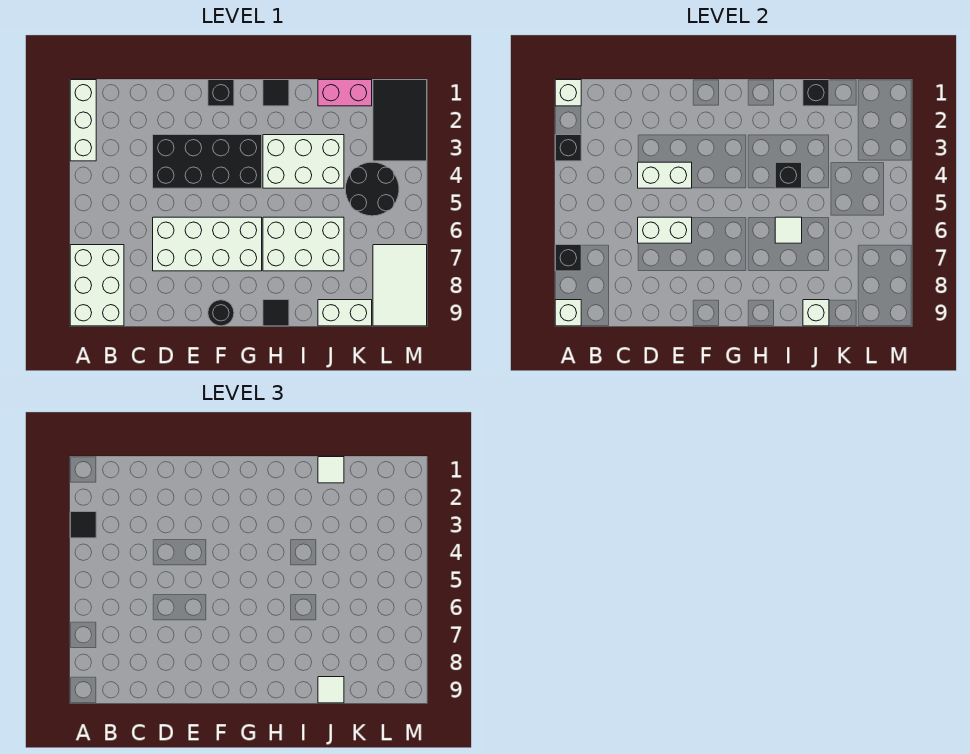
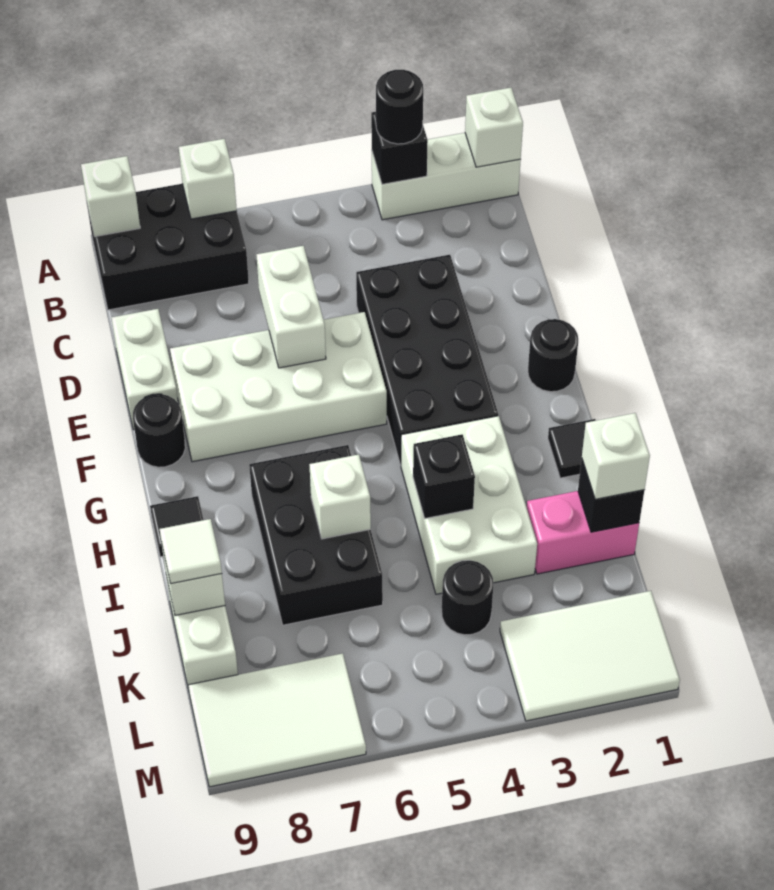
black tile A3 level 3 -> black round brick A3 level 3
white brick A7:B9 level 1 -> black brick A7:B9 level 1
black brick A7 level 2 -> white brick A7 level 2
white brick D4:E4 level 2 -> white brick D9:E9 level 1
white brick D6:G7 level 1 -> white brick E5:F8 level 1
black brick F1 level 1 -> black round brick F1 level 1
white brick H6:J7 level 1 -> black brick H6:J7 level 1
white tile I6 level 2 -> white brick I6 level 2
pink brick J1:K1 level 1 -> pink brick J1:J2 level 1
white tile J1 level 3 -> white brick J1 level 3
black round brick K4:L5 level 1 -> black round brick K4 level 1
black tile L1:M3 level 1 -> white tile L1:M3 level 1

